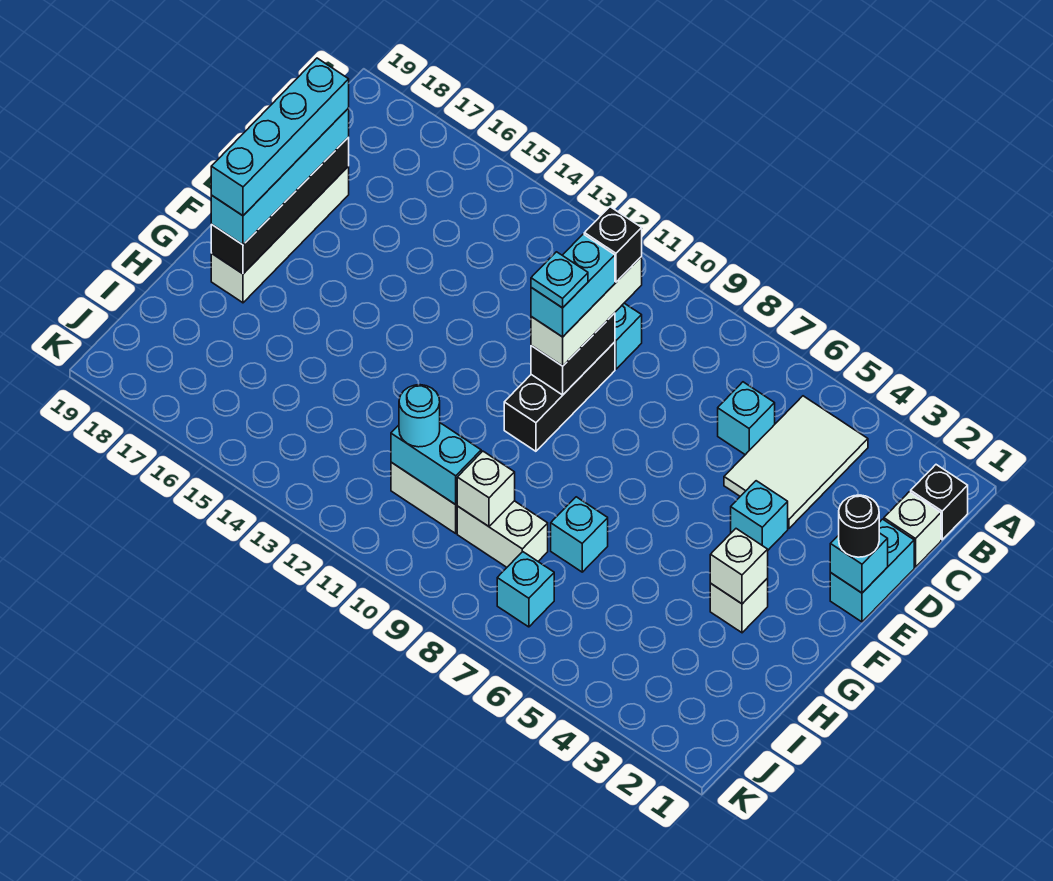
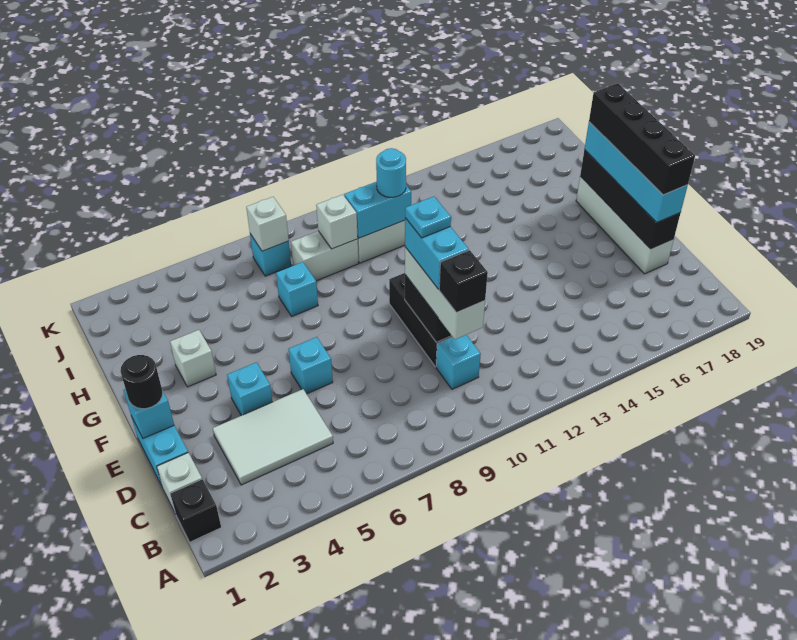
white tile B4:D5 level 1 -> white tile C3:D5 level 1
cyan brick C6 level 1 -> cyan brick E6 level 1
cyan brick D18:G18 level 4 -> black brick D18:G18 level 4
white brick G3 level 2 -> white brick J7 level 2

